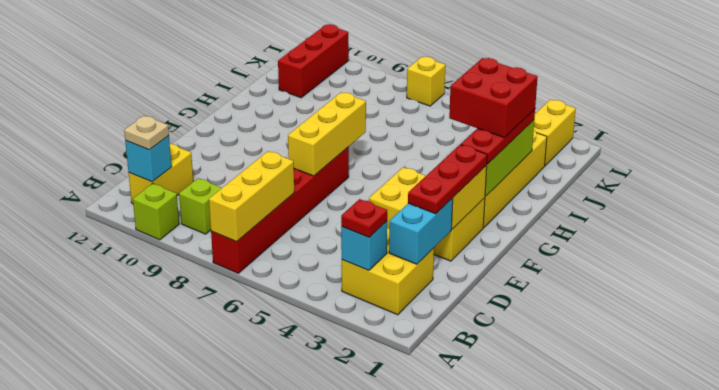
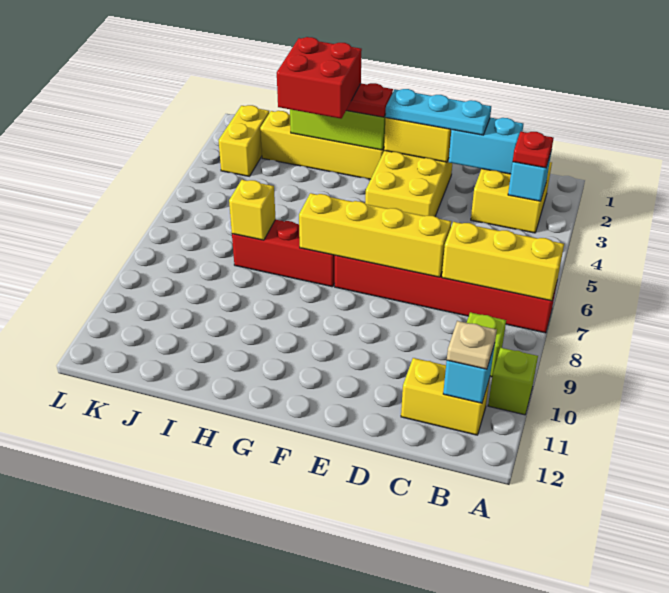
red plate D2:F2 level 3 -> cyan plate D2:F2 level 3
yellow brick E7:G7 level 2 -> yellow brick D7:G7 level 2
red brick J11:L11 level 1 -> red brick G7:I7 level 1
yellow brick K2:L2 level 1 -> yellow brick K2:K3 level 1
yellow brick L7 level 1 -> yellow brick I7 level 2

